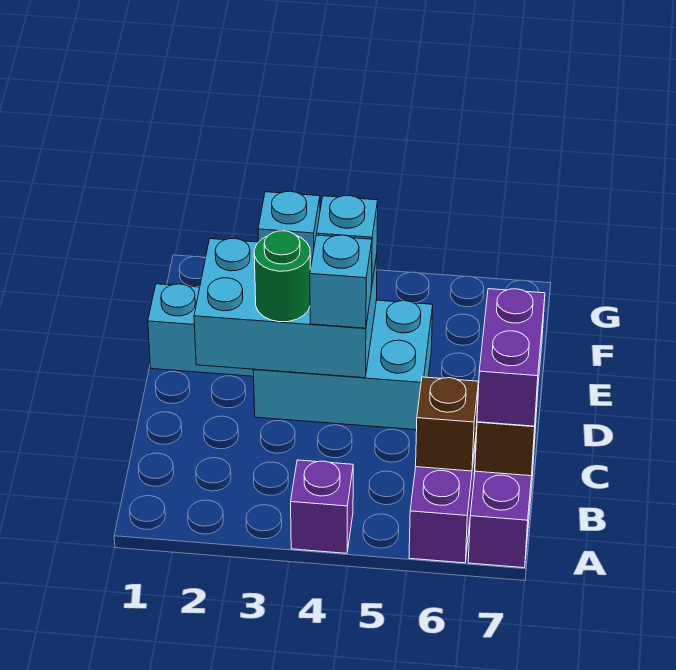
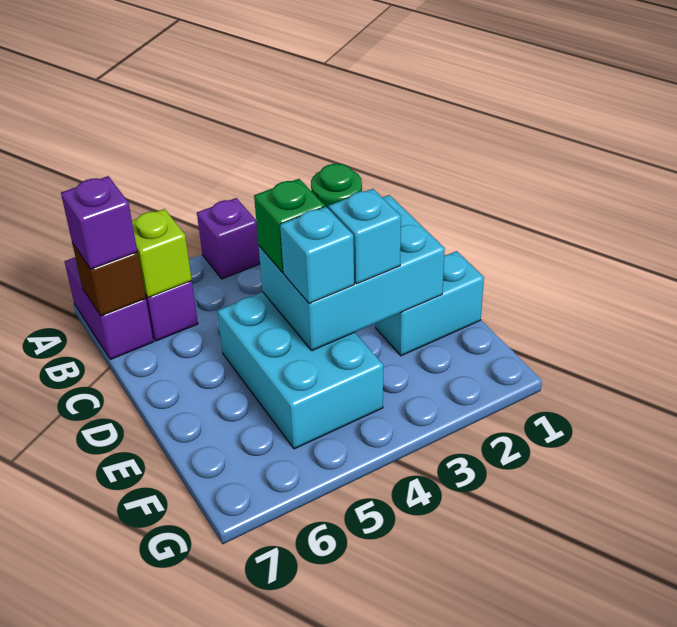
brown brick B6 level 2 -> lime brick B6 level 2
purple brick B7:C7 level 3 -> purple brick B7 level 3
cyan brick D3:E5 level 1 -> cyan brick D4:F5 level 1
cyan brick D4 level 3 -> green brick D4 level 3

